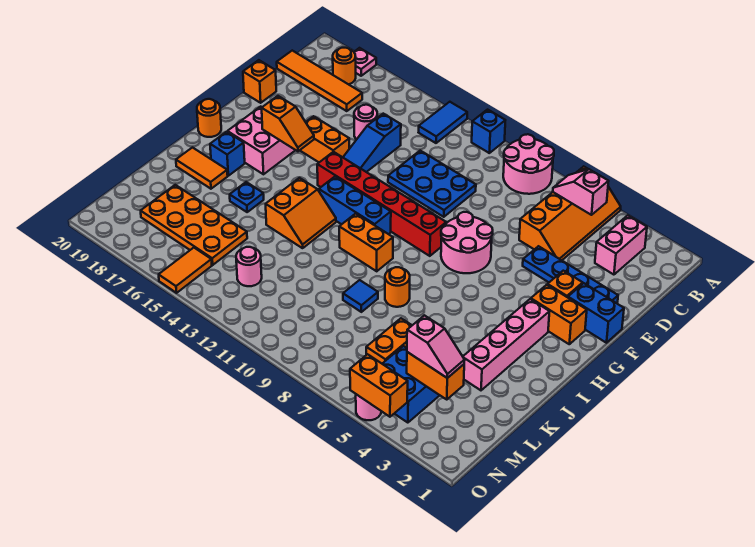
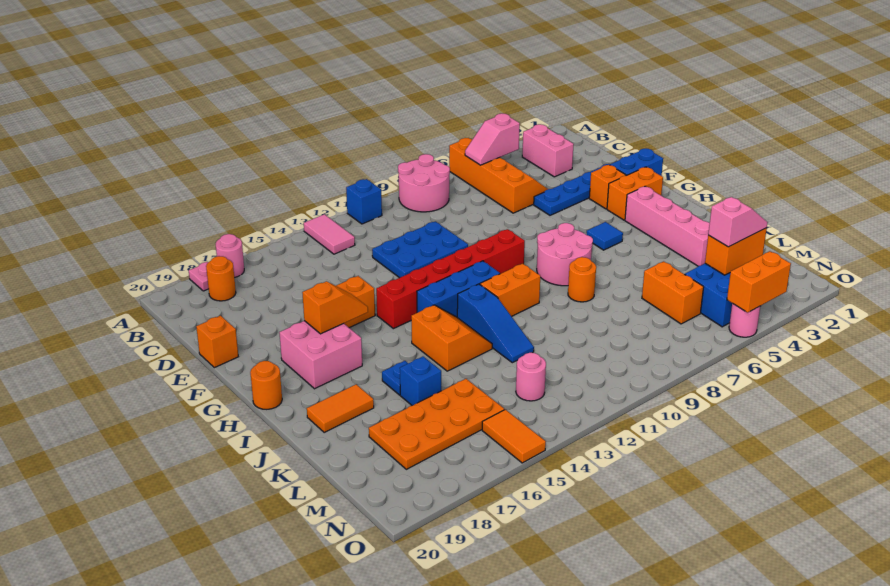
blue tile A13:B13 level 1 -> pink tile A13:B13 level 1
orange tile C17:C20 level 1 -> none
blue slope D14:F14 level 1 top D -> blue slope I12:K12 level 1 top I
pink round brick D15 level 1 -> pink round brick A17 level 1
pink round brick F7:G8 level 1 -> pink round brick H7:I8 level 1
blue brick I18 level 1 -> blue brick K16 level 1
blue tile K9 level 1 -> blue tile H5 level 1

